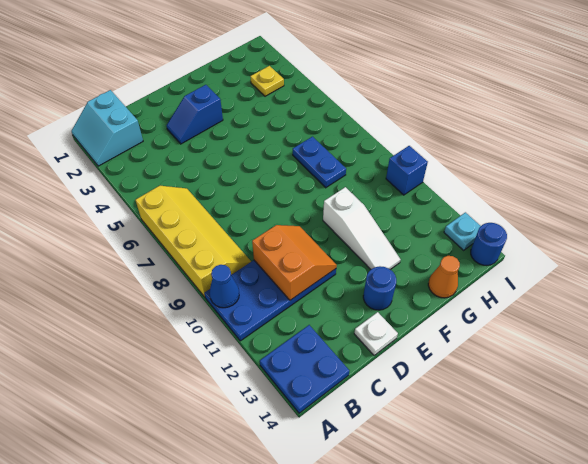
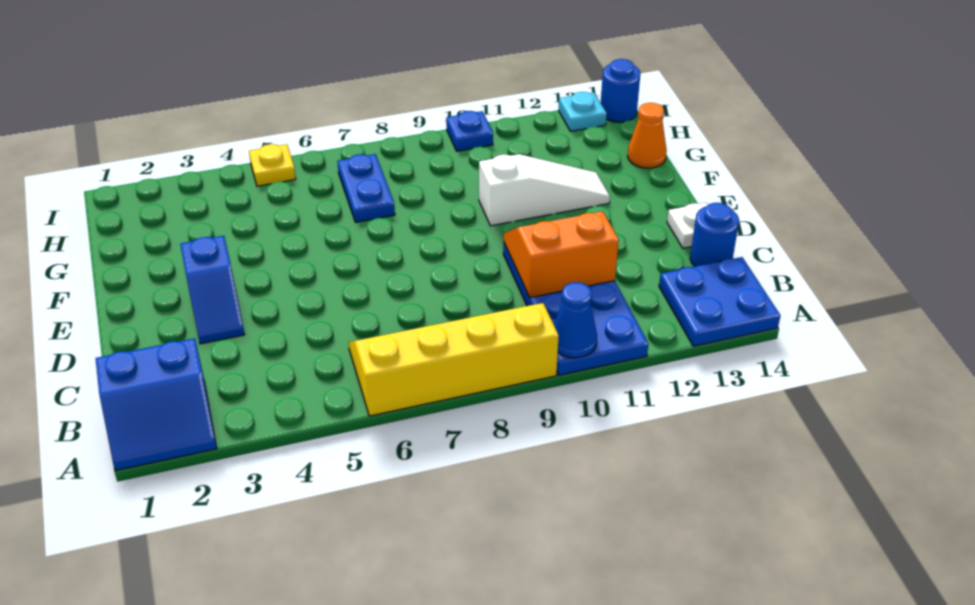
cyan slope A1:B2 level 1 top B -> blue slope A1:B2 level 1 top B
blue round brick E13 level 1 -> blue round brick C14 level 1
blue plate G7:G8 level 1 -> blue plate G7:H7 level 1
yellow plate H3 level 1 -> yellow plate I5 level 1
blue brick I10 level 1 -> blue plate I10 level 1

